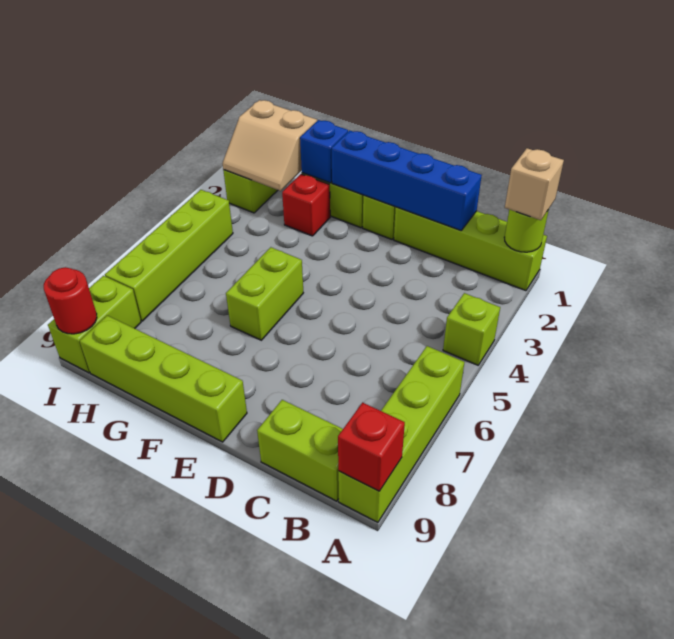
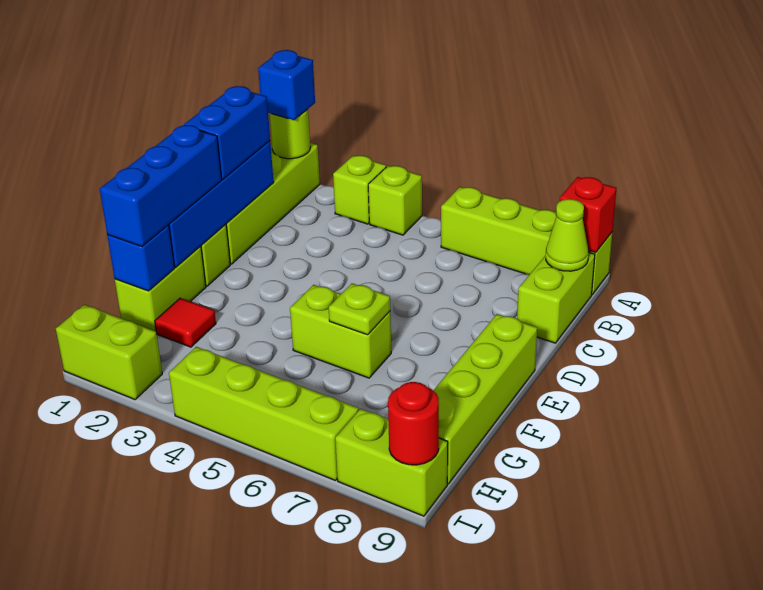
tan brick A1 level 3 -> blue brick A1 level 3
none -> lime brick A3 level 1
none -> lime cone B9 level 2
none -> blue brick C1:D1 level 3
none -> blue brick E1:G1 level 3
none -> lime plate F6 level 2
red brick G2 level 1 -> red tile G2 level 1
tan slope H1:I2 level 2 top 1 -> none

